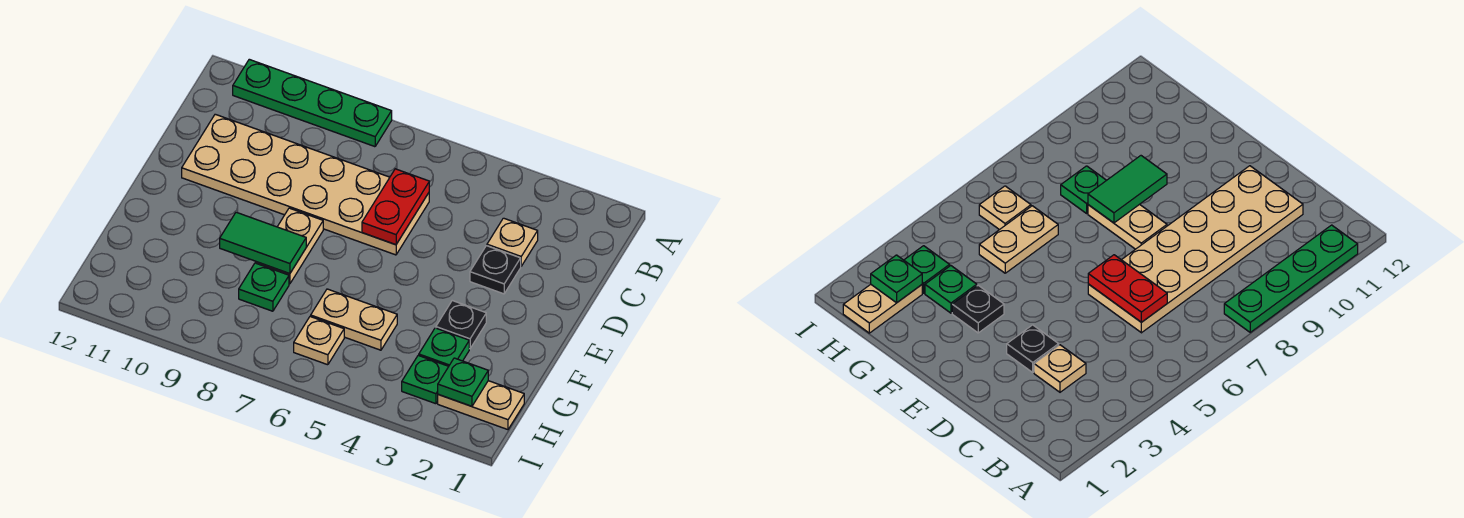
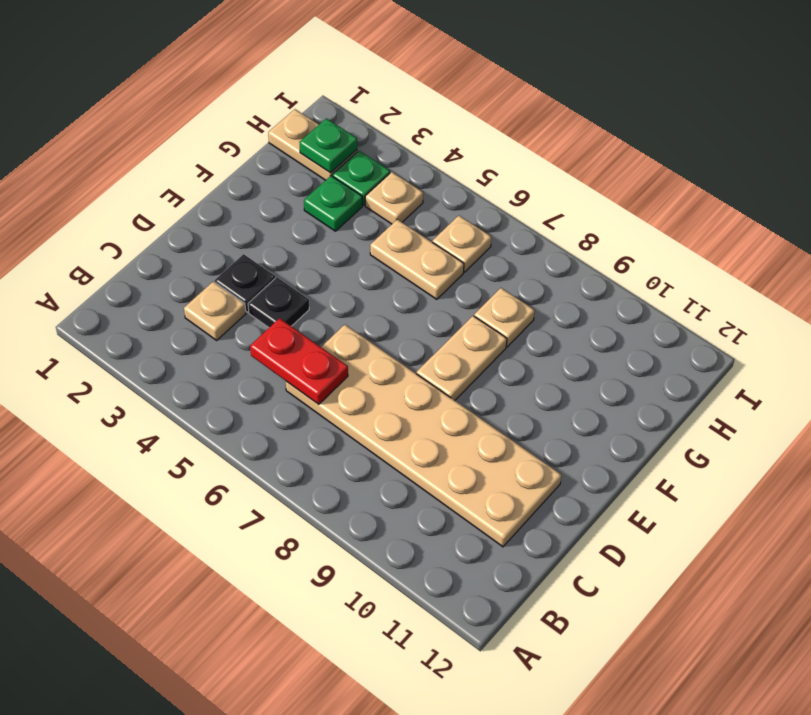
green plate A8:A11 level 1 -> none
red plate C6:D6 level 2 -> red plate C5:C6 level 2
black plate F3 level 1 -> black plate D4 level 1
green tile F8:F9 level 2 -> none
green plate G8 level 1 -> tan plate G8 level 1
none -> tan plate H4 level 1

